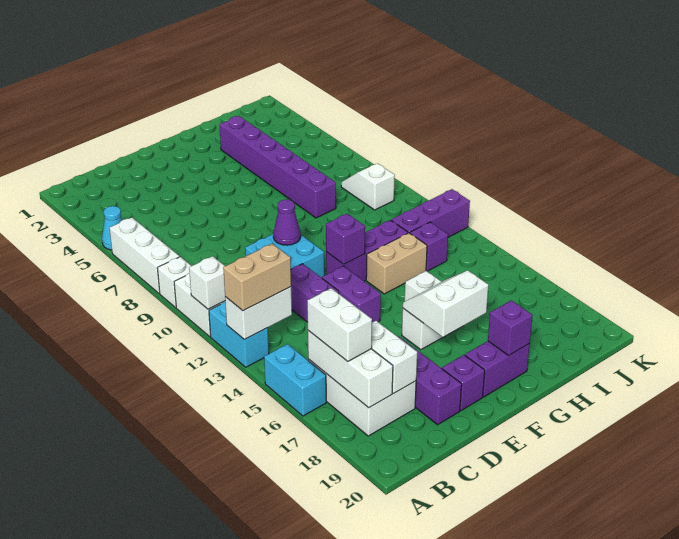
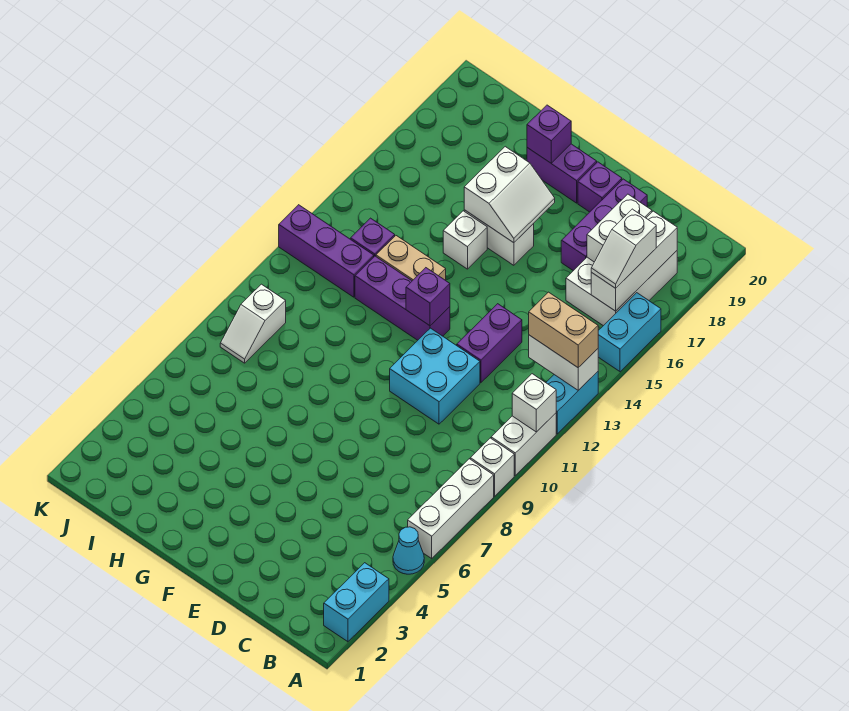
none -> cyan brick A2:A3 level 1
white brick B16:B17 level 3 -> white slope B16:B17 level 3 top 17
purple cone E10 level 2 -> none
purple brick E13:E14 level 1 -> none
white slope F16:G17 level 2 top 17 -> white slope F16:G17 level 2 top G
purple brick H3:H8 level 1 -> none

